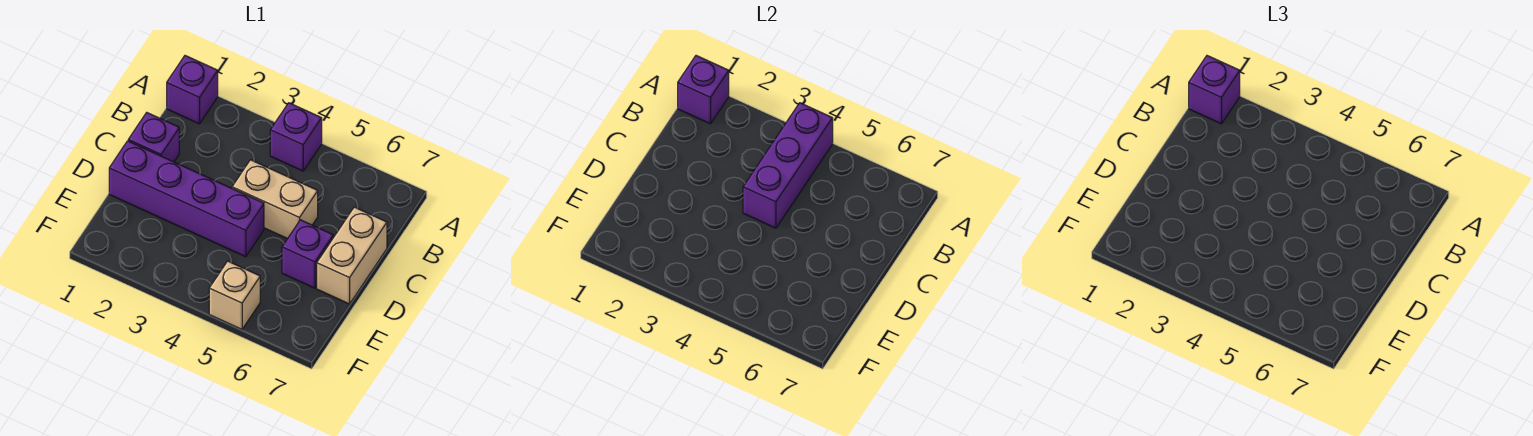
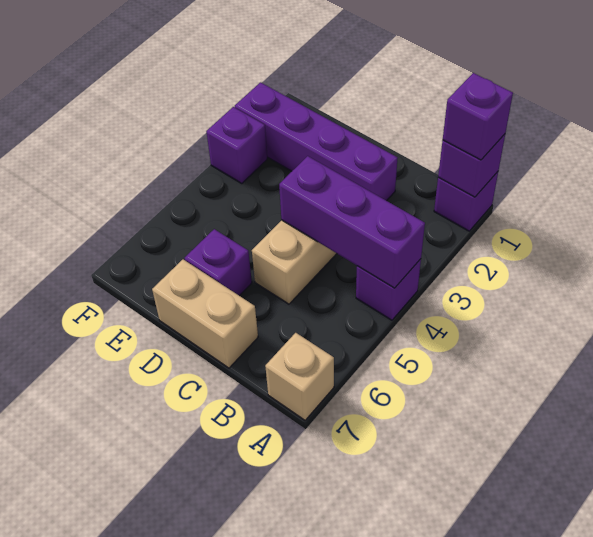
purple brick C1 level 1 -> purple brick F3 level 1
purple brick D1:D4 level 1 -> purple brick C2:F2 level 1
tan brick F5 level 1 -> tan brick A7 level 1

